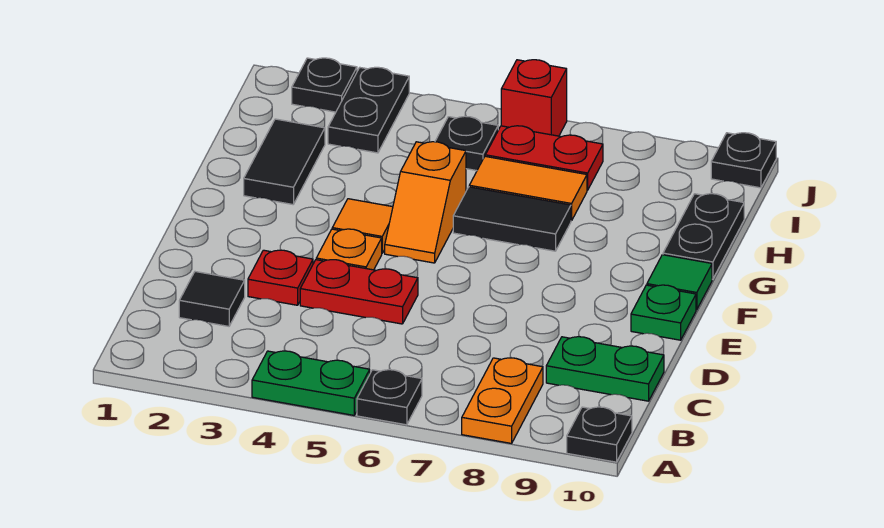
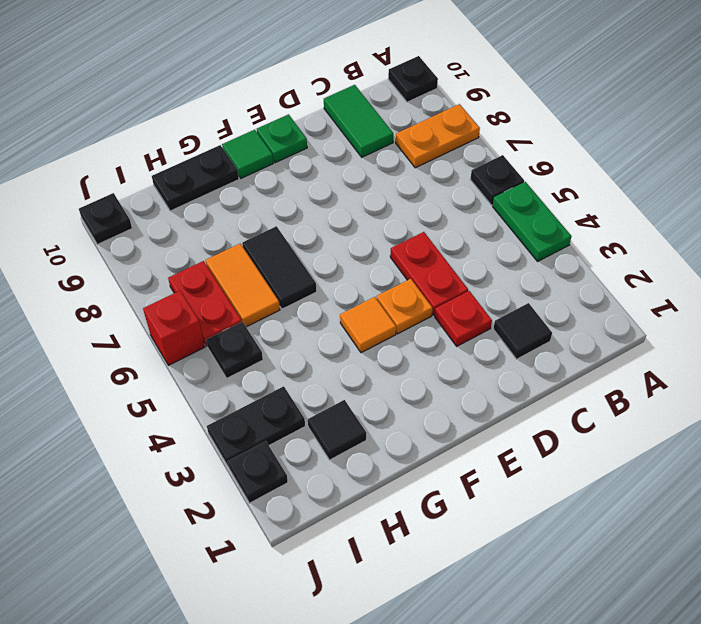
green plate C9:C10 level 1 -> green tile C9:C10 level 1
orange slope F5:G5 level 1 top G -> none
black tile G2:H2 level 1 -> black tile H2 level 1

